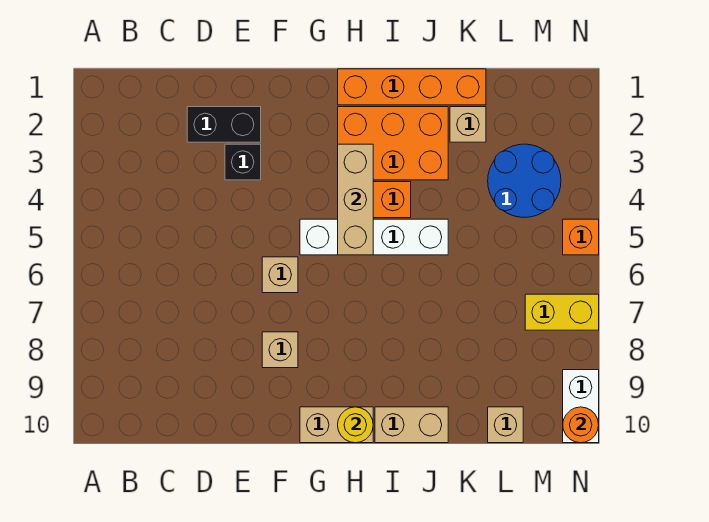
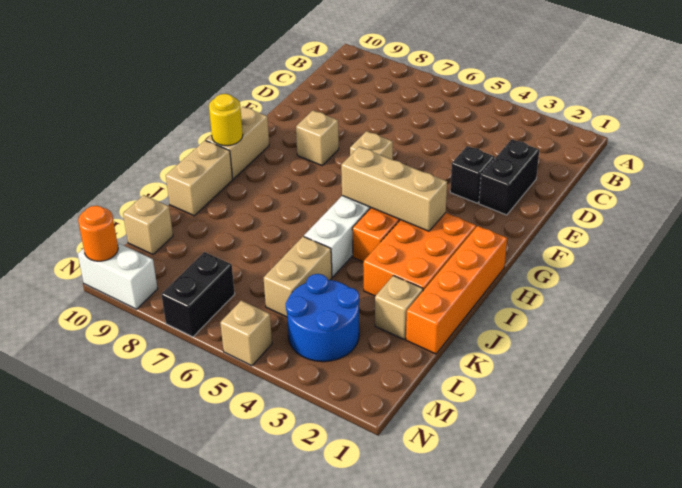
none -> tan brick K5:L5 level 1
yellow brick M7:N7 level 1 -> black brick M7:N7 level 1
orange brick N5 level 1 -> tan brick N5 level 1

